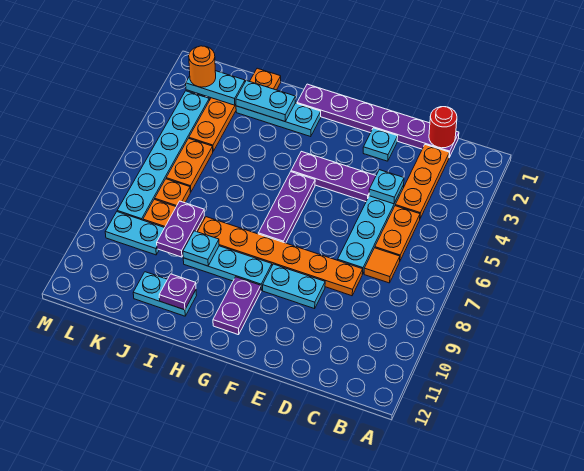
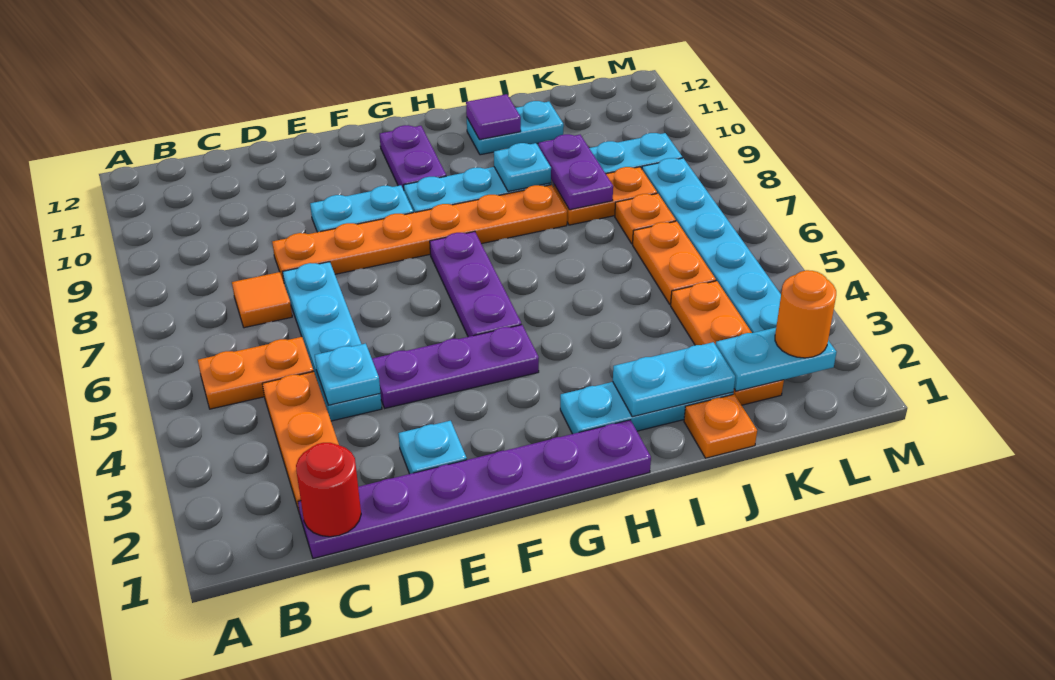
orange plate C5:C6 level 1 -> orange plate B5:C5 level 1
purple plate I11 level 2 -> purple tile I11 level 2

